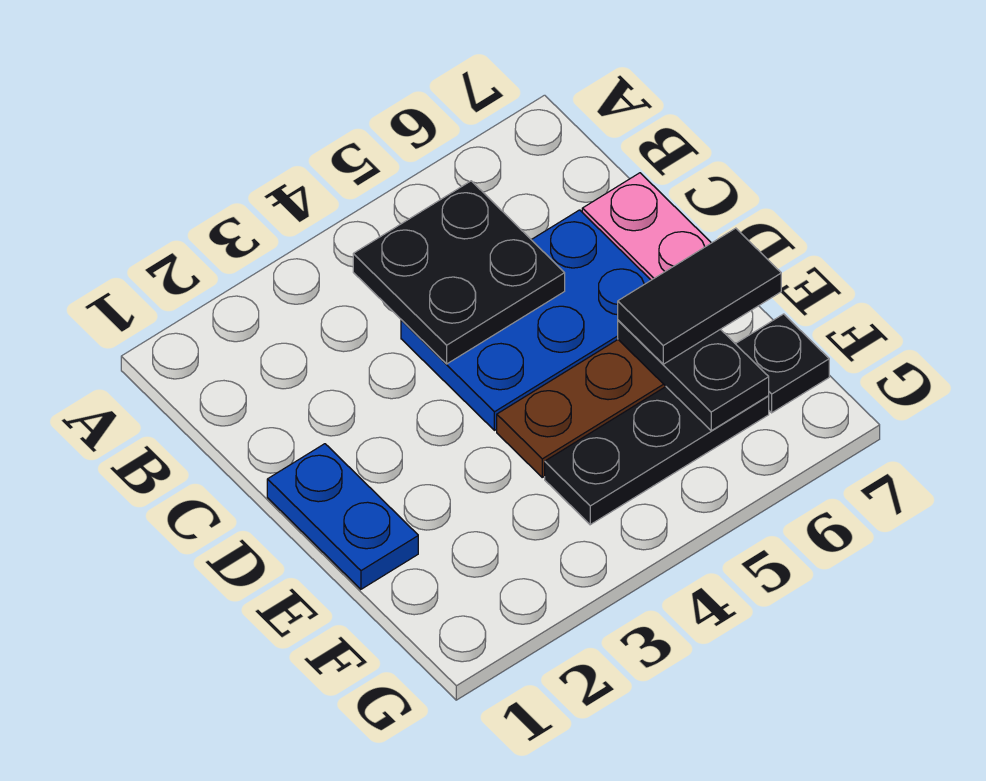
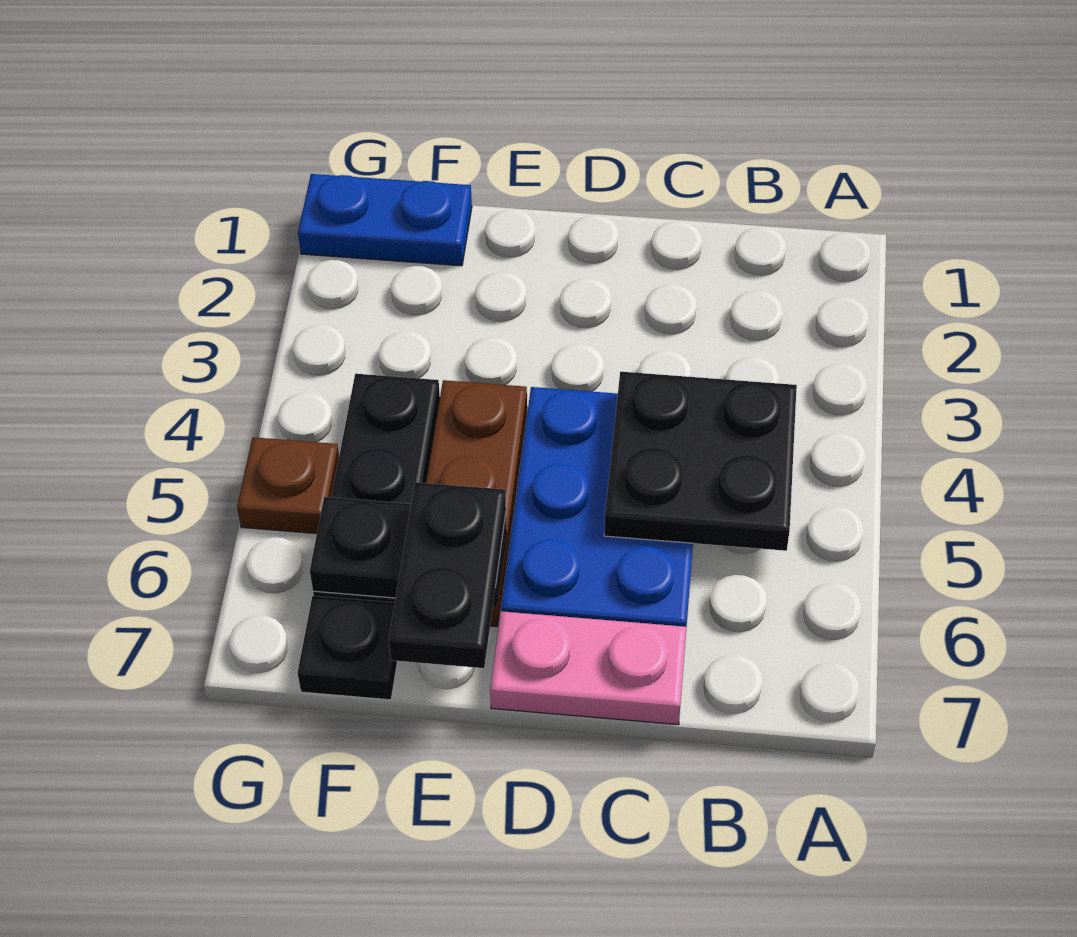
blue plate D1:E1 level 1 -> blue plate F1:G1 level 1
black tile E6:E7 level 3 -> black plate E6:E7 level 3
none -> brown plate G5 level 1

